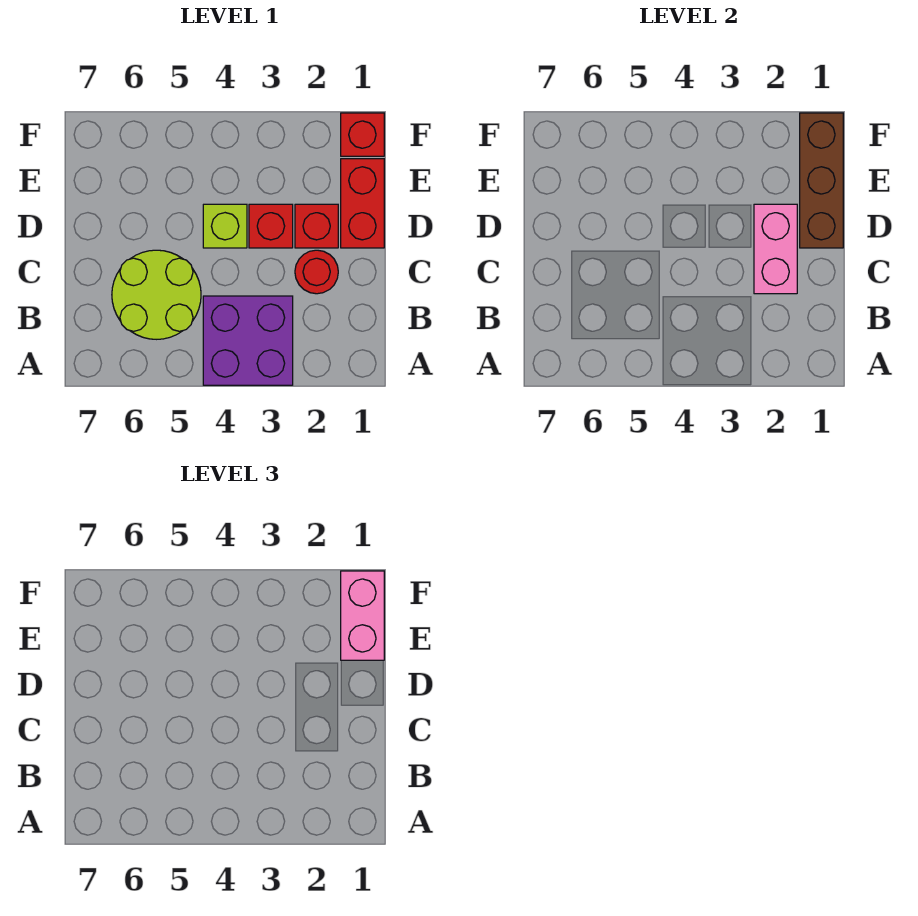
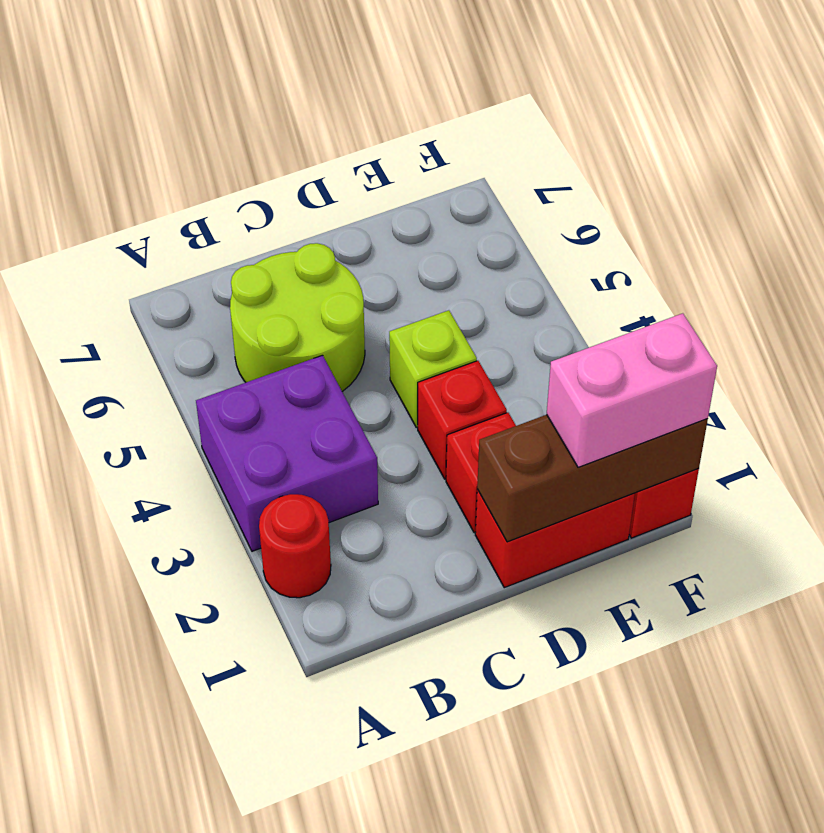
red round brick C2 level 1 -> red round brick A2 level 1
pink brick C2:D2 level 2 -> none

